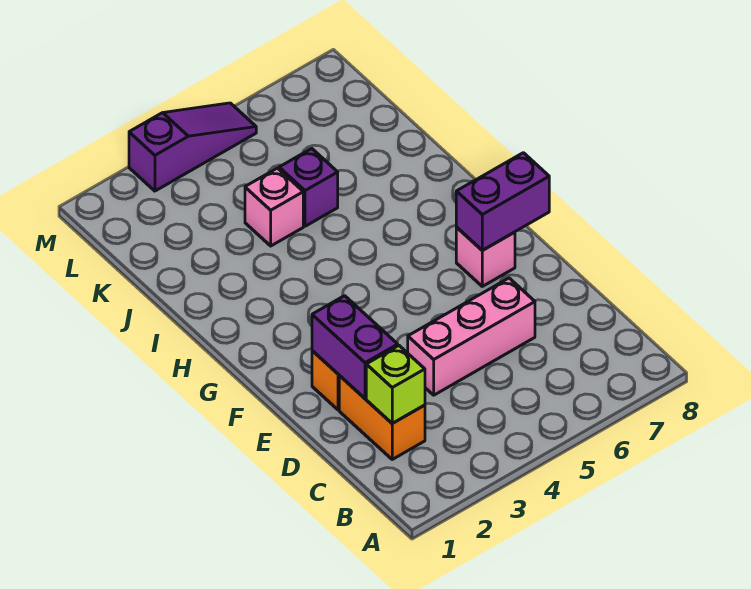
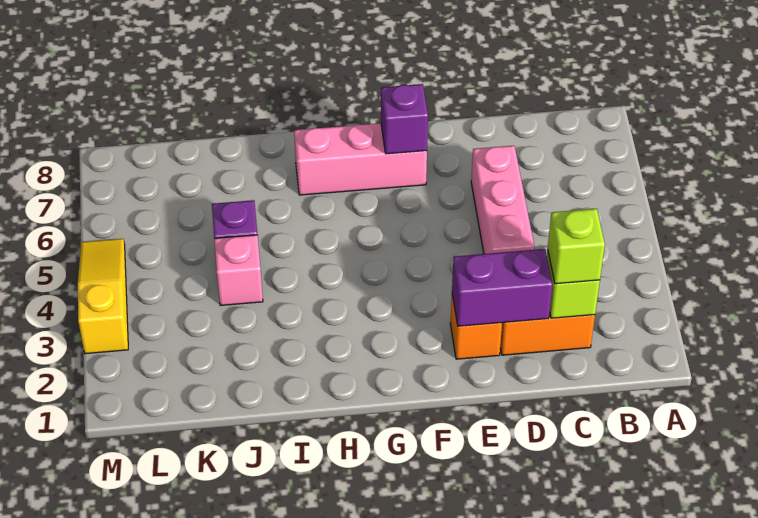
none -> lime brick C2 level 3
pink brick F7 level 1 -> pink brick F7:H7 level 1
purple brick F7:F8 level 2 -> purple brick F7 level 2
purple slope M3:M5 level 1 top 3 -> yellow slope M3:M5 level 1 top 3

